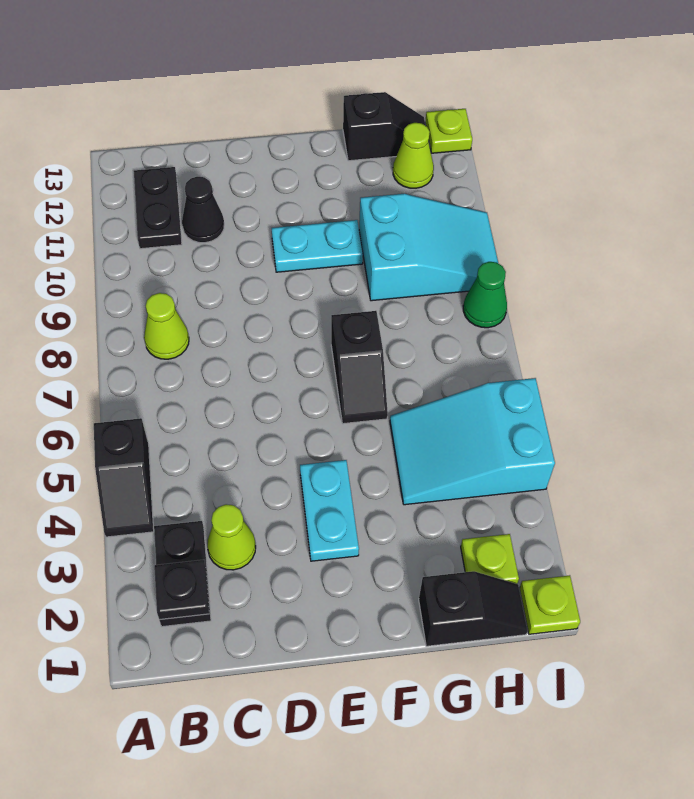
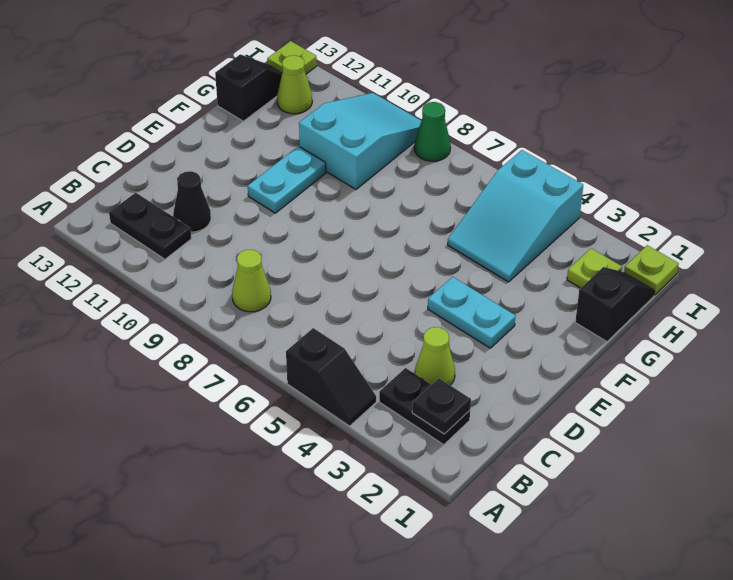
black slope F6:F7 level 1 top 7 -> none

